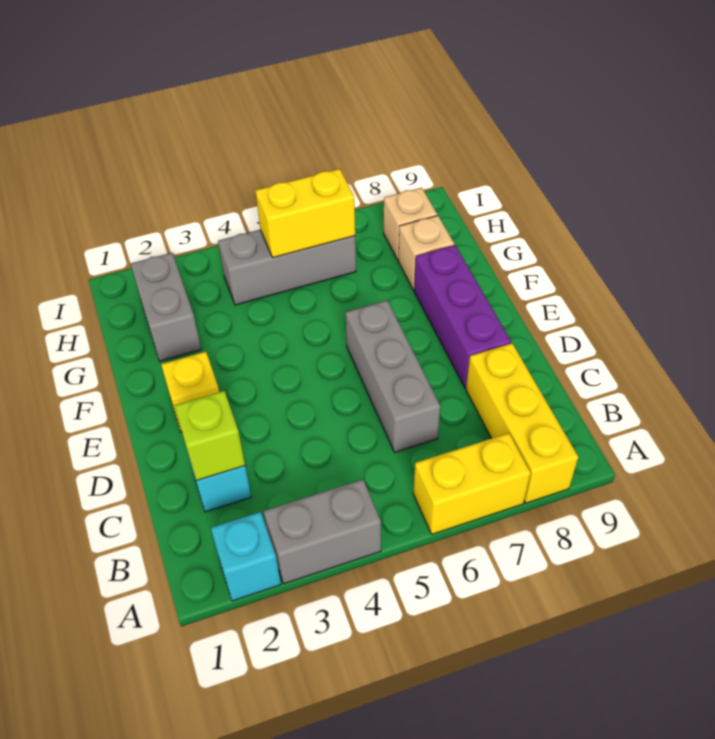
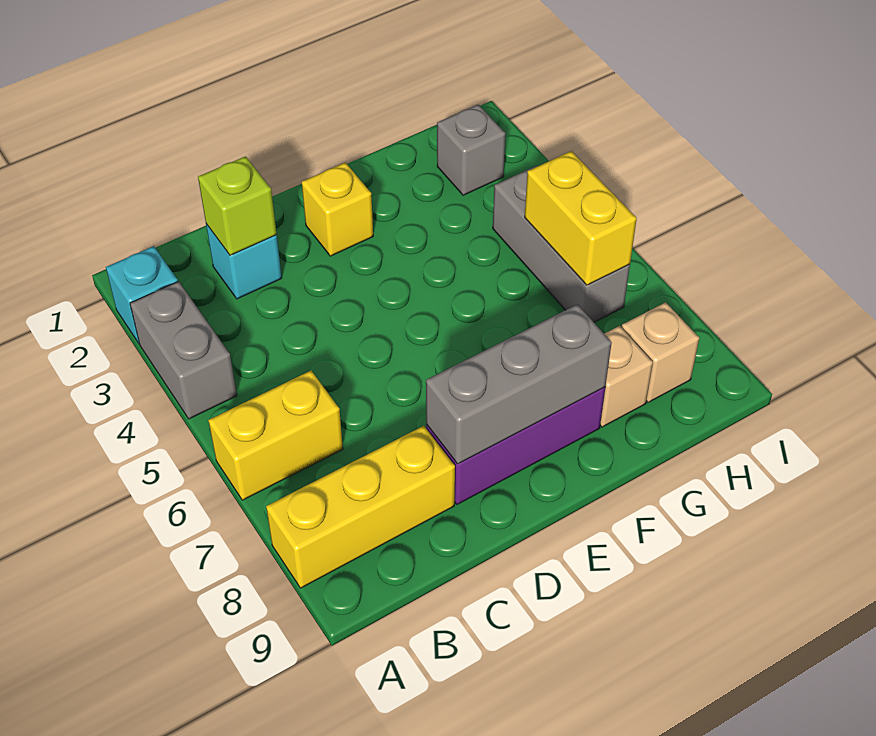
yellow brick A6:A7 level 1 -> yellow brick A6:B6 level 1
grey brick C6:E6 level 1 -> grey brick D8:F8 level 2
grey brick G2:H2 level 1 -> grey brick H2 level 1

